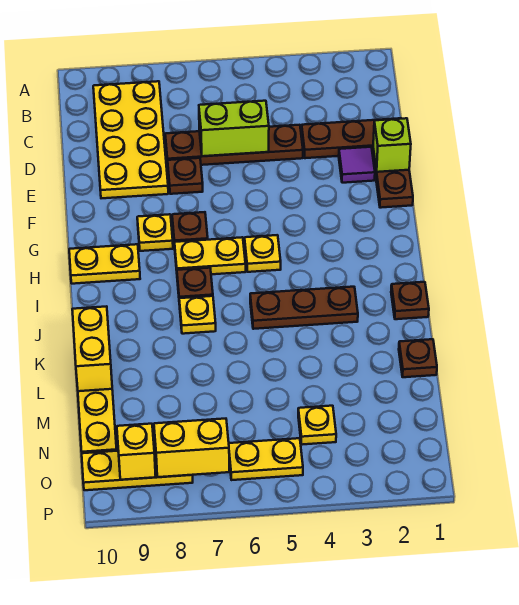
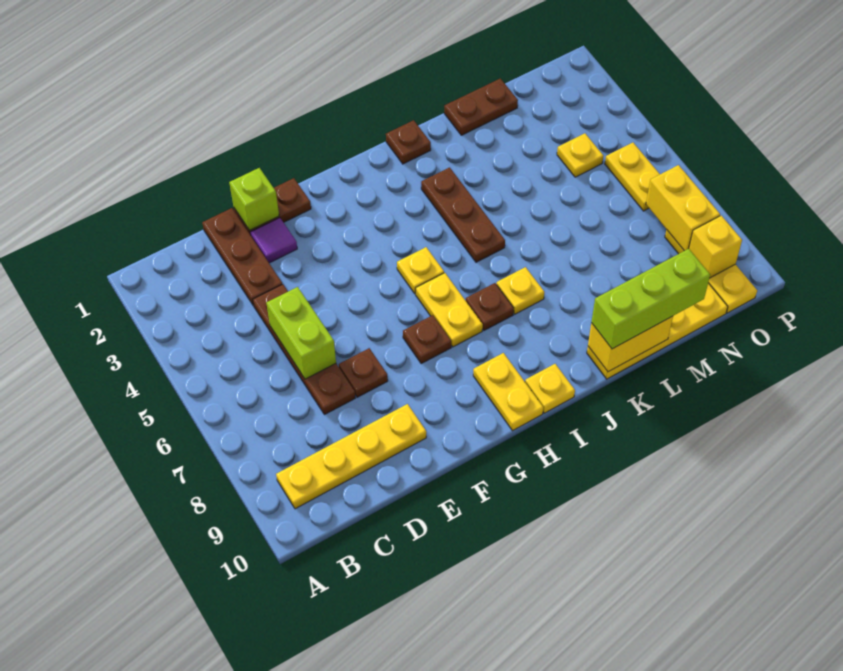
yellow plate B8:E9 level 1 -> yellow plate B9:E9 level 1
yellow plate G8 level 1 -> yellow plate I10 level 1
none -> lime brick K10:M10 level 3
brown plate L1 level 1 -> brown plate L1:M1 level 1

